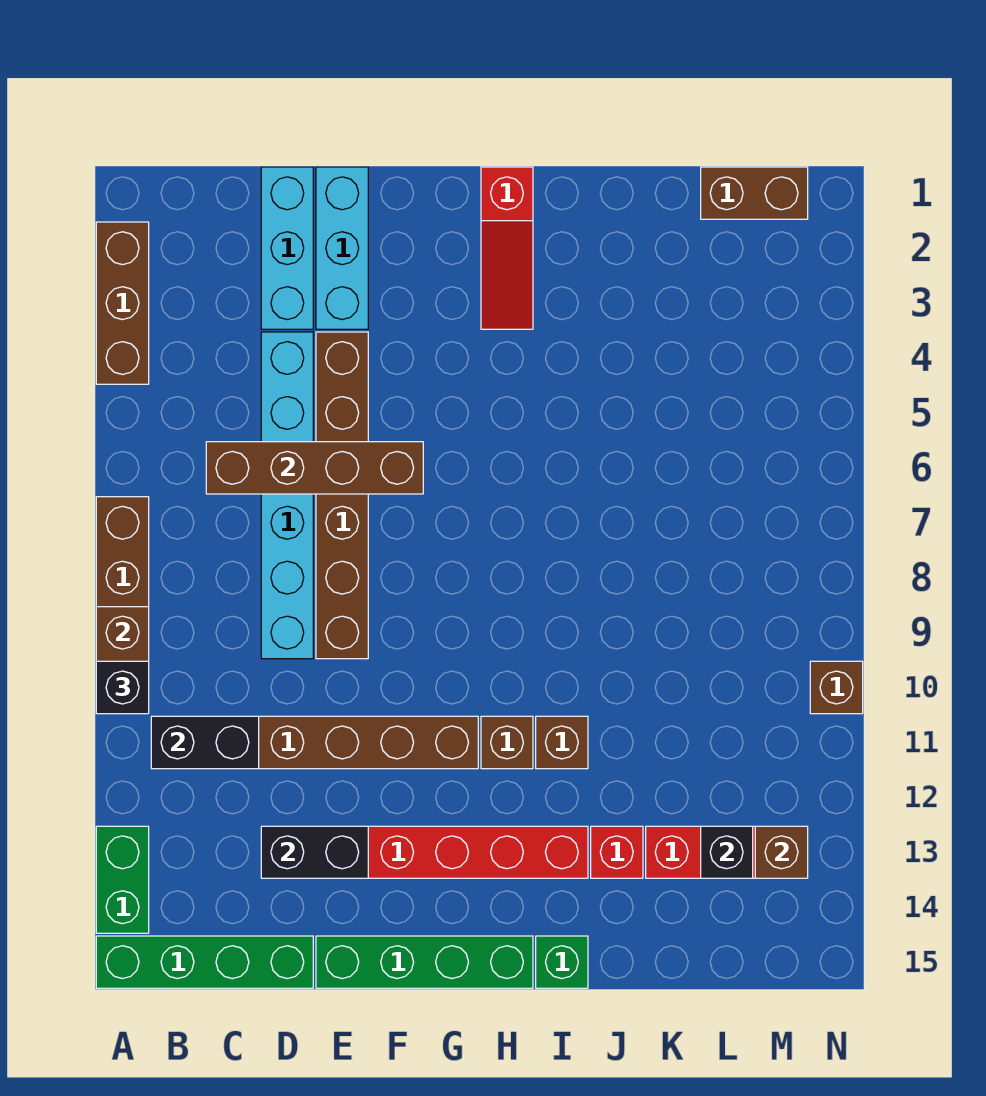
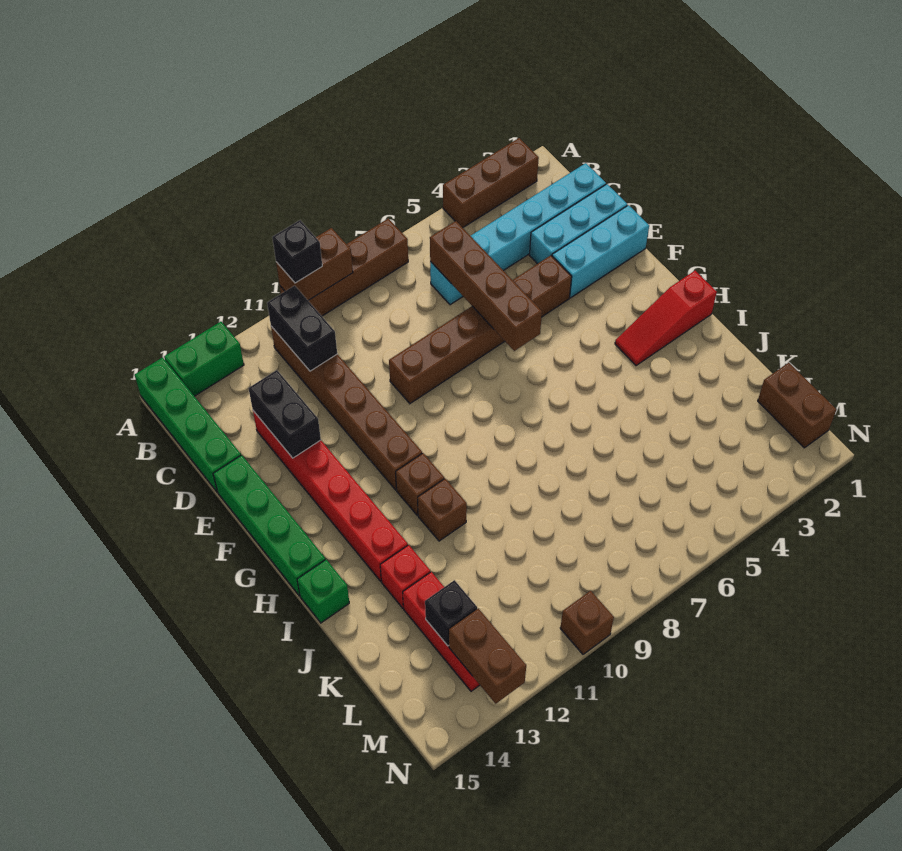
cyan brick D4:D9 level 1 -> cyan brick C1:C6 level 1
brown brick M13 level 2 -> brown brick M13:N13 level 2

